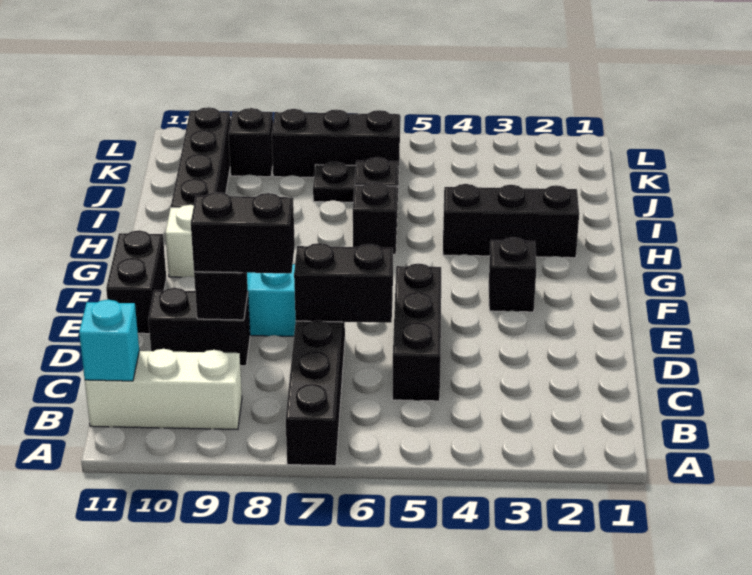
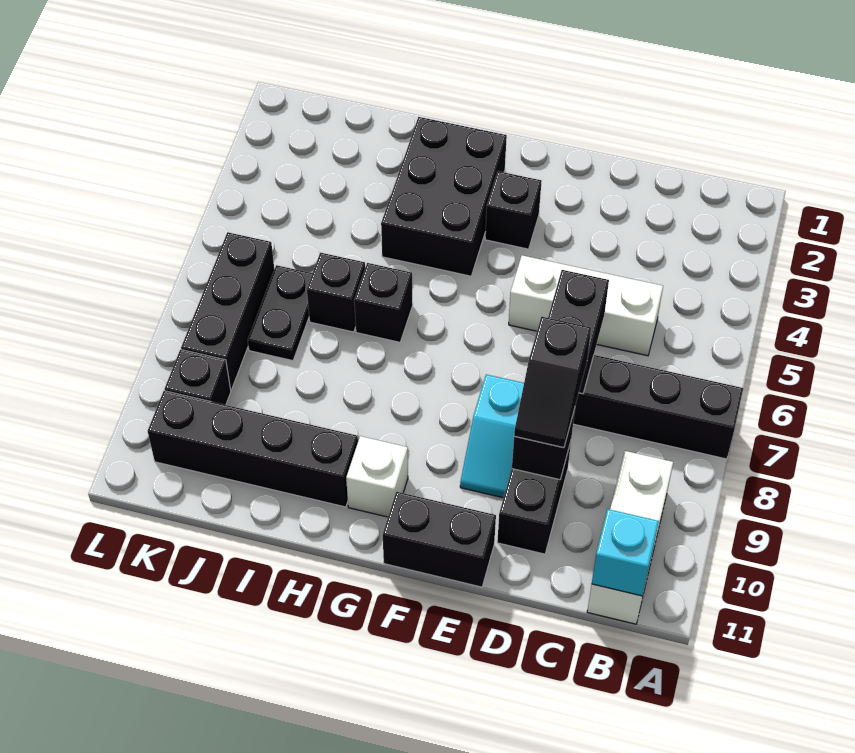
black brick C5:E5 level 1 -> white brick C5:E5 level 1
black brick D8:D9 level 3 -> black slope D8:D9 level 3 top 8
black brick H2:H4 level 1 -> black brick G2:H4 level 1

